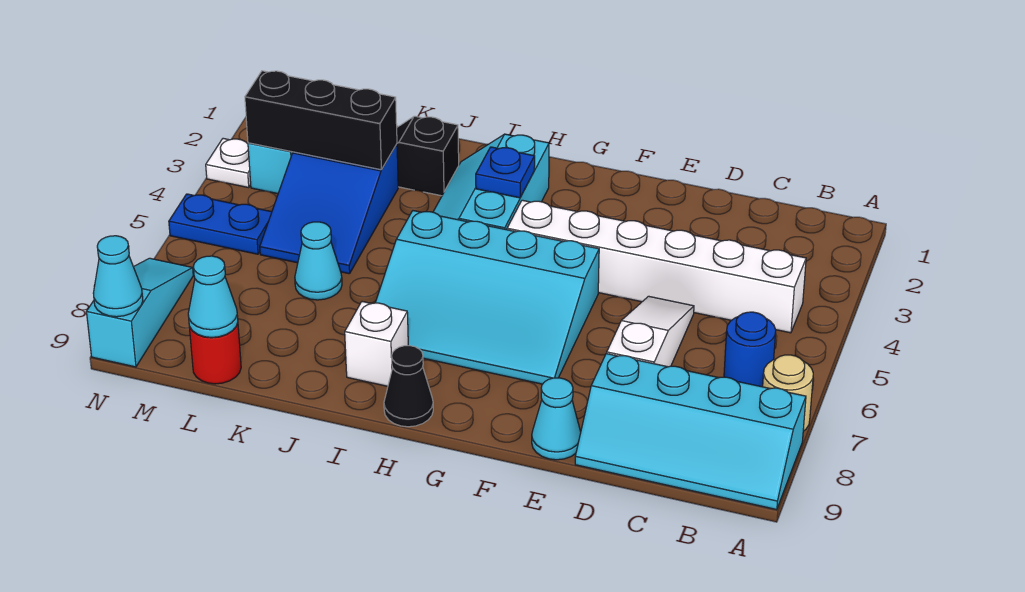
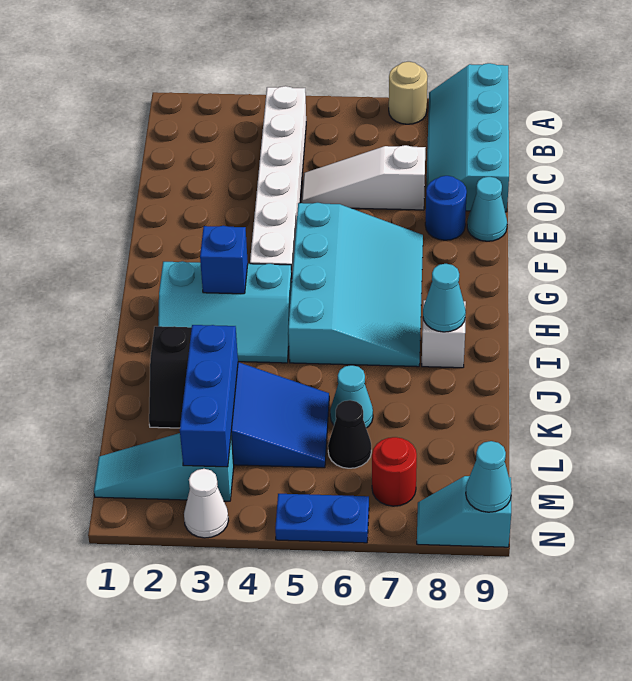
cyan slope A8:D9 level 1 top 8 -> cyan slope A8:D9 level 1 top 9
blue round brick B6 level 1 -> blue round brick E8 level 1
blue plate H3 level 2 -> blue brick H3 level 2
black cone H9 level 1 -> black cone L6 level 1
black brick K3:M3 level 2 -> blue brick K3:M3 level 2
red round brick L9 level 1 -> red round brick M7 level 1
cyan cone L9 level 2 -> cyan cone I8 level 2
blue plate M5:N5 level 1 -> blue plate N5:N6 level 1
white plate N3 level 1 -> white cone N3 level 1
cyan slope N7:N9 level 1 top 9 -> cyan slope N8:N9 level 1 top 9

